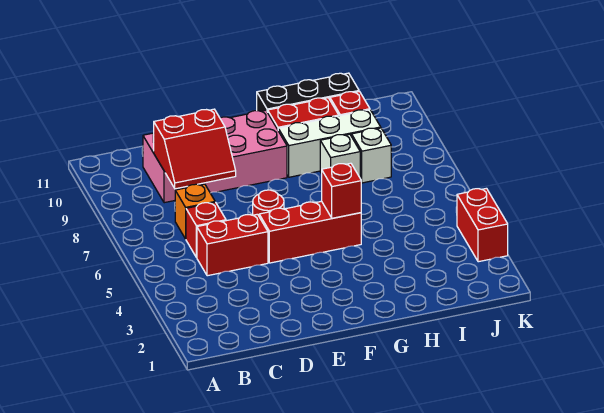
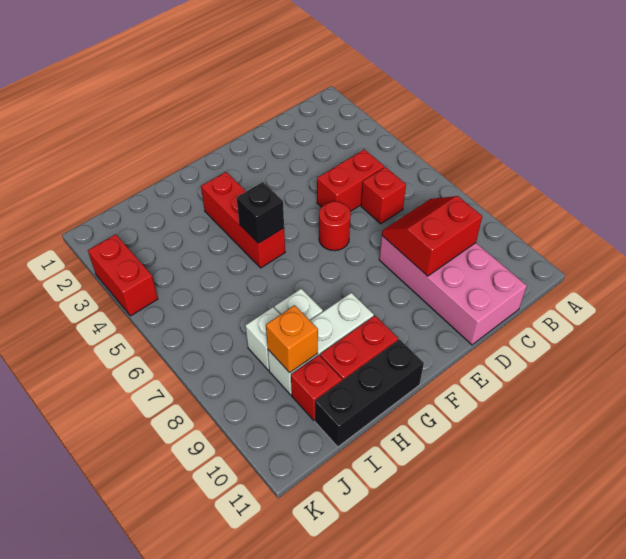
orange brick C7 level 1 -> orange brick I9 level 2
pink brick C9:F10 level 1 -> pink brick C8:D11 level 1
red brick E5:G5 level 1 -> red brick G3:G5 level 1
red brick G5 level 2 -> black brick G5 level 2

